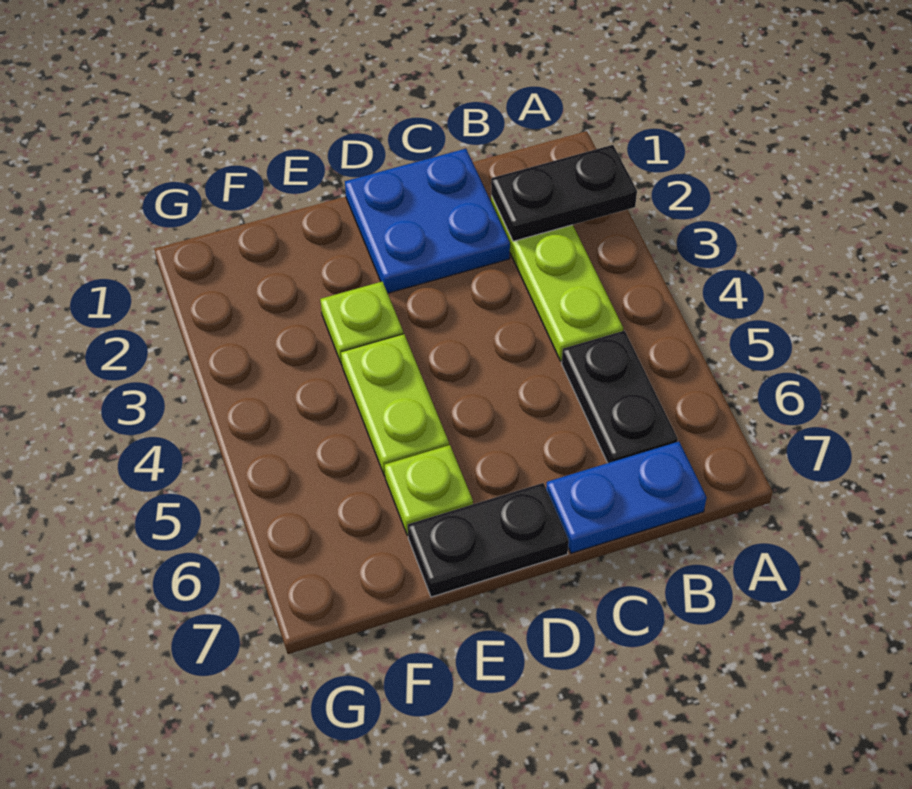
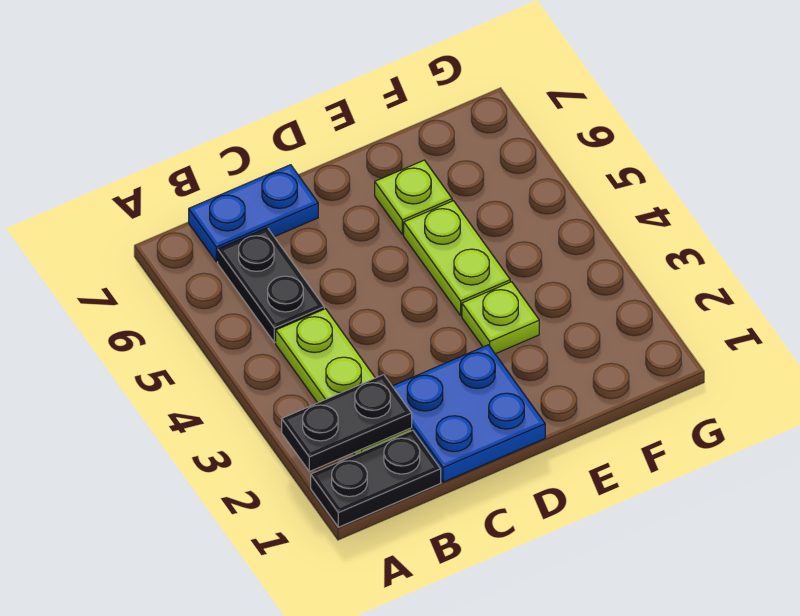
black plate D7:E7 level 1 -> black plate A1:B1 level 1

